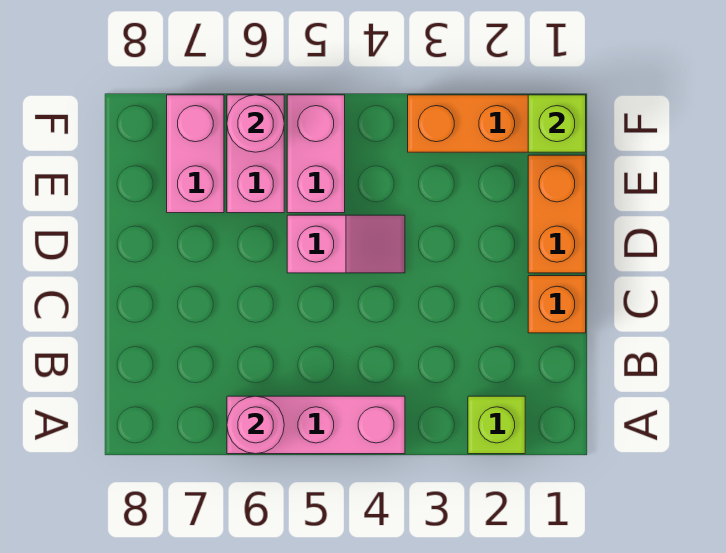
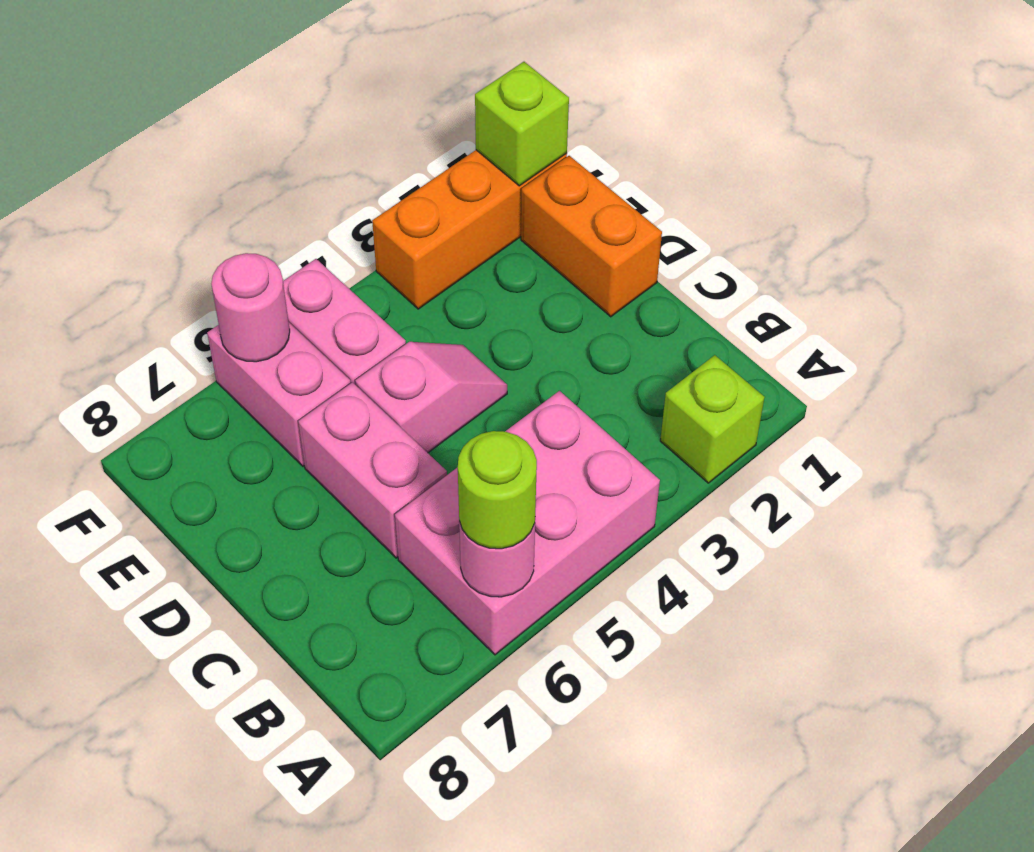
pink brick A4:A6 level 1 -> pink brick A4:B6 level 1
none -> lime round brick A6 level 3
orange brick C1 level 1 -> none
pink brick E7:F7 level 1 -> pink brick C6:D6 level 1

